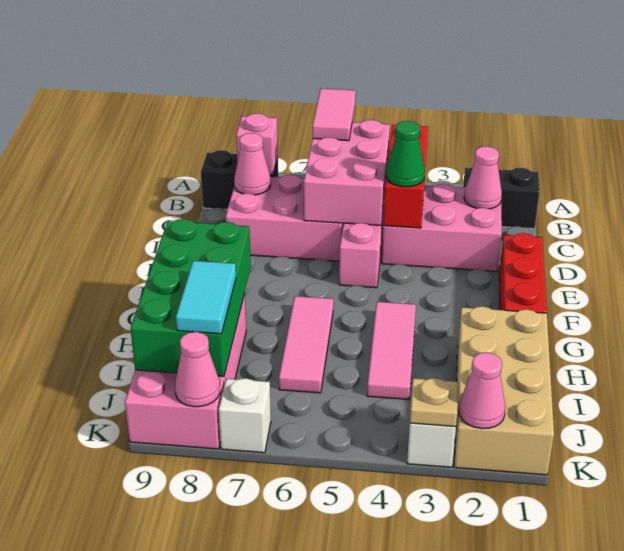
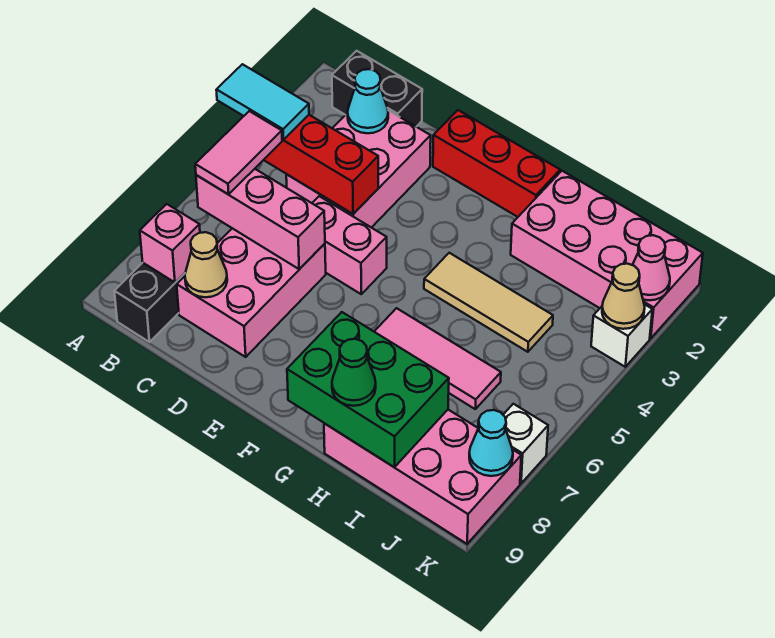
pink tile A6:B6 level 3 -> pink tile B5:B6 level 3
black brick B1:B2 level 1 -> black brick B1:C1 level 1
pink brick B5:D6 level 2 -> pink brick B6:D6 level 2
pink cone C2 level 2 -> cyan cone C2 level 2
pink cone C8 level 2 -> tan cone C8 level 2
green cone D4 level 3 -> green cone H9 level 3
pink tile G4:I4 level 1 -> tan tile G4:I4 level 1
green brick G8:J9 level 2 -> green brick G8:I9 level 2
tan brick H1:K2 level 1 -> pink brick H1:K2 level 1
cyan tile I8:J8 level 3 -> cyan tile A4:B4 level 3
tan plate K3 level 2 -> tan cone K3 level 2
pink cone K8 level 2 -> cyan cone K8 level 2

